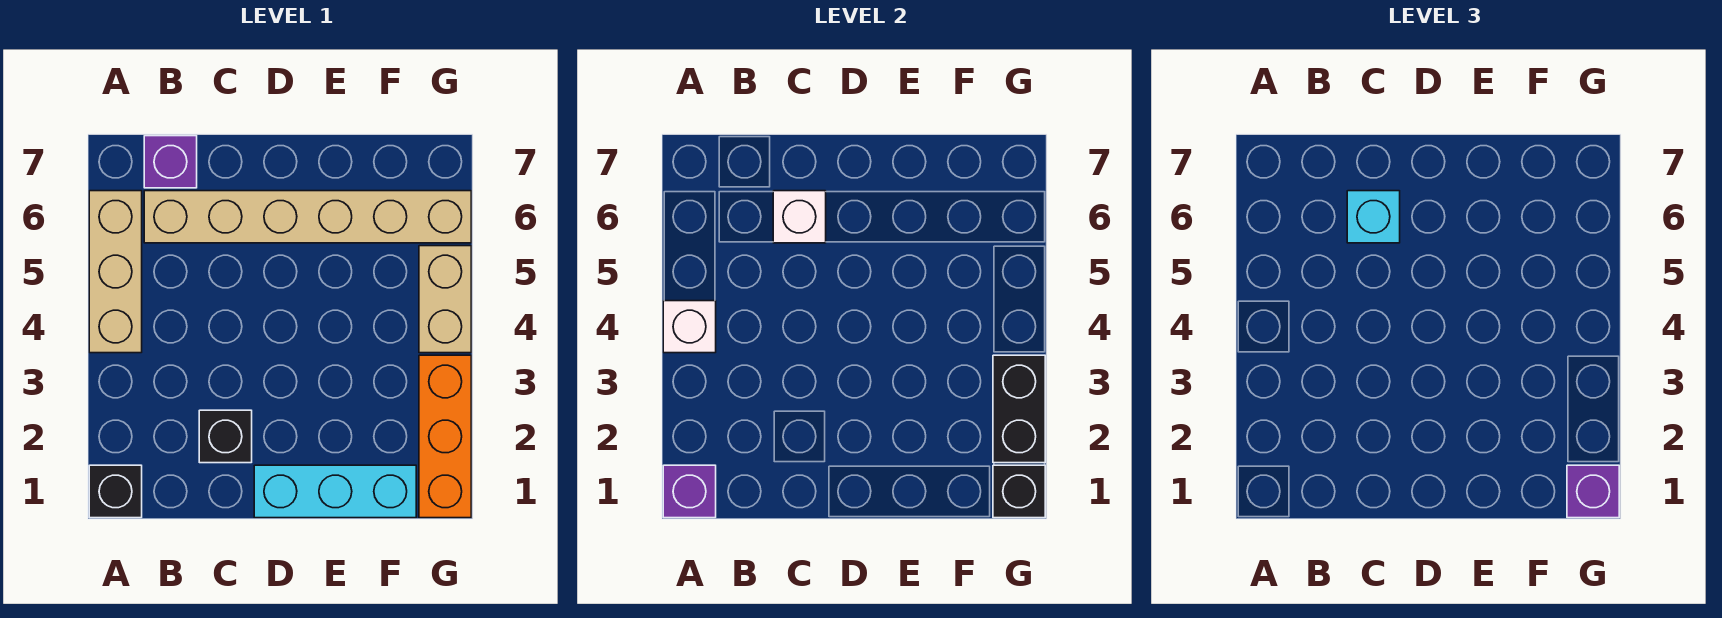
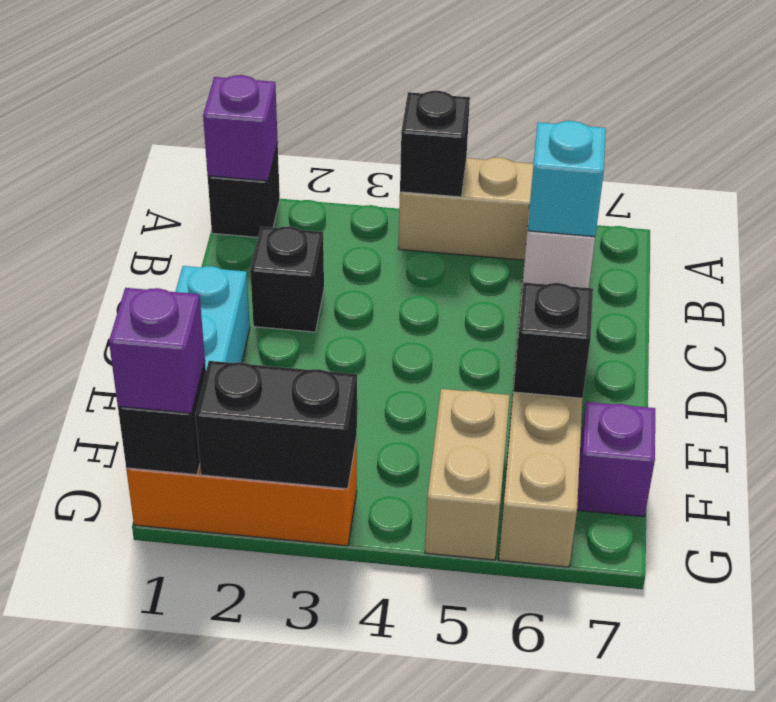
white brick A4 level 2 -> black brick A4 level 2
purple brick B7 level 1 -> purple brick F7 level 1
none -> black brick E6 level 2
tan brick G4:G5 level 1 -> tan brick F5:G5 level 1

